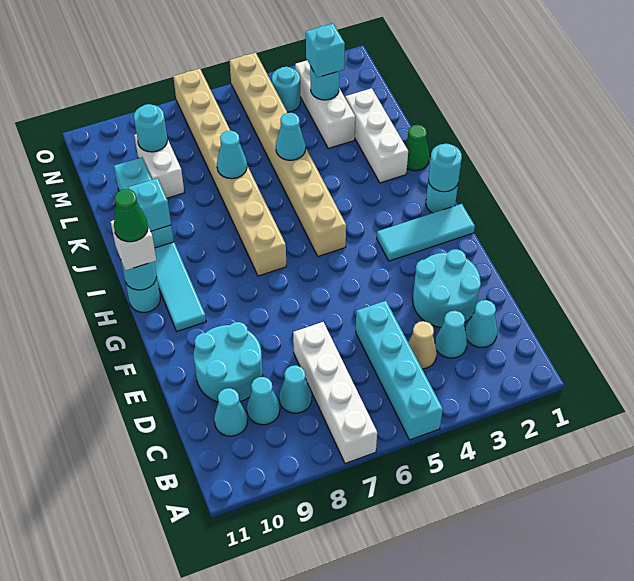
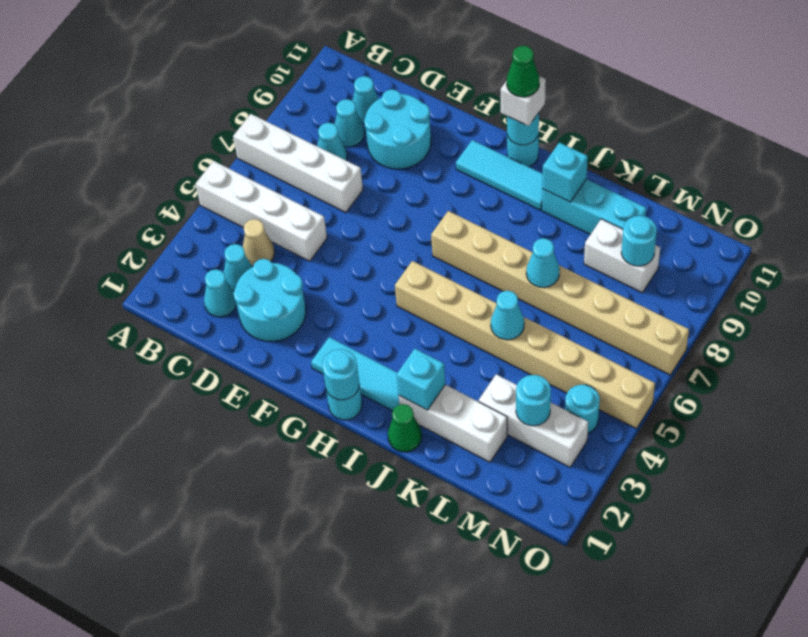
cyan brick A5:D5 level 1 -> white brick A5:D5 level 1
cyan tile G1:G3 level 1 -> cyan tile G2:I2 level 1
cyan brick M3 level 3 -> cyan brick J2 level 2

